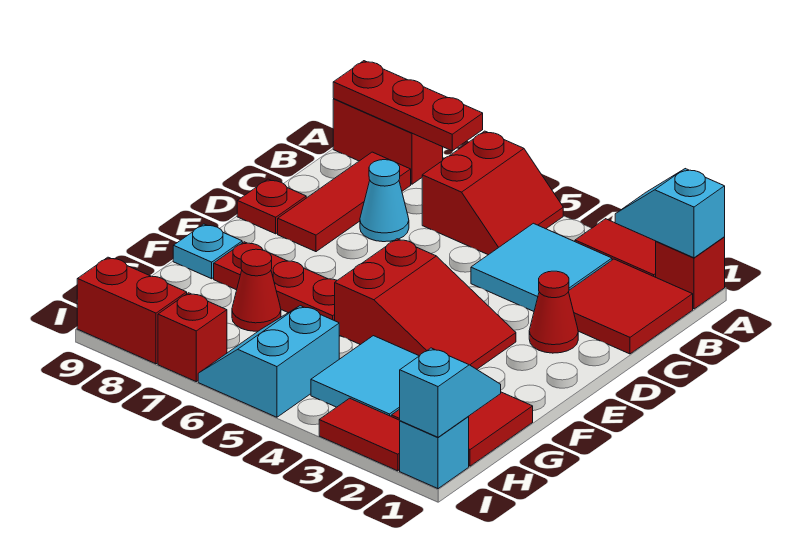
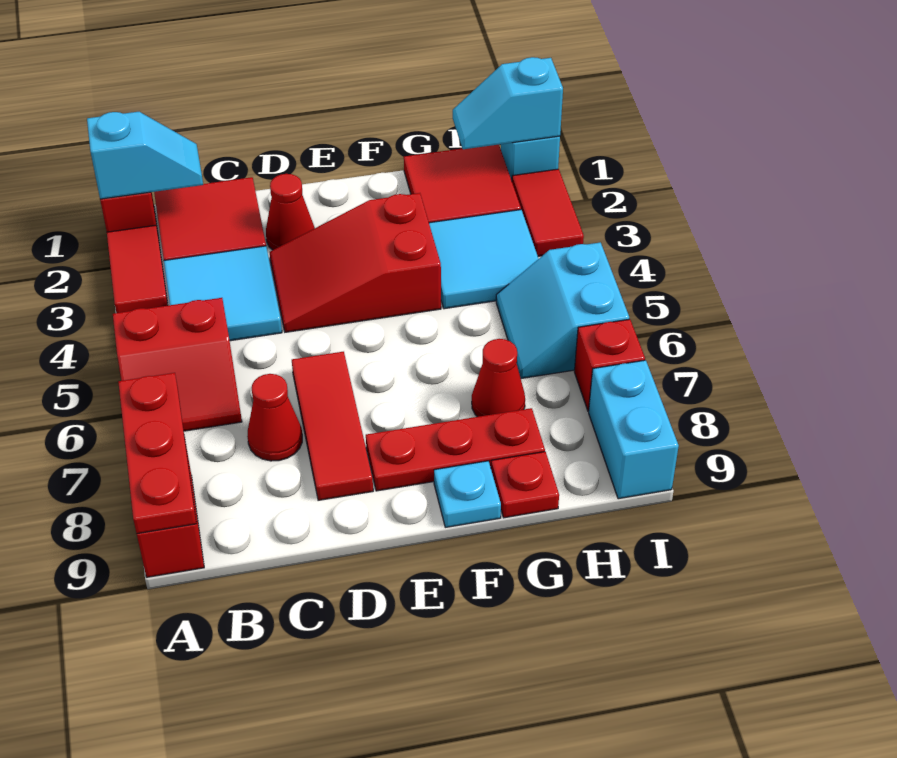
cyan slope A1:A2 level 2 top 1 -> cyan slope A1:B1 level 2 top A
red slope A5:B6 level 1 top 6 -> red slope A5:B6 level 1 top 5
red tile B8:D8 level 1 -> red tile D6:D8 level 1
cyan cone C7 level 1 -> red cone C7 level 1
red plate D9 level 1 -> red plate G9 level 1
red slope E3:F5 level 1 top 5 -> red slope D3:F4 level 1 top F
red plate F6:F8 level 1 -> red plate E8:G8 level 1
cyan slope H5:I6 level 1 top 5 -> cyan slope H5:I6 level 1 top I
red brick I8:I9 level 1 -> cyan brick I8:I9 level 1

